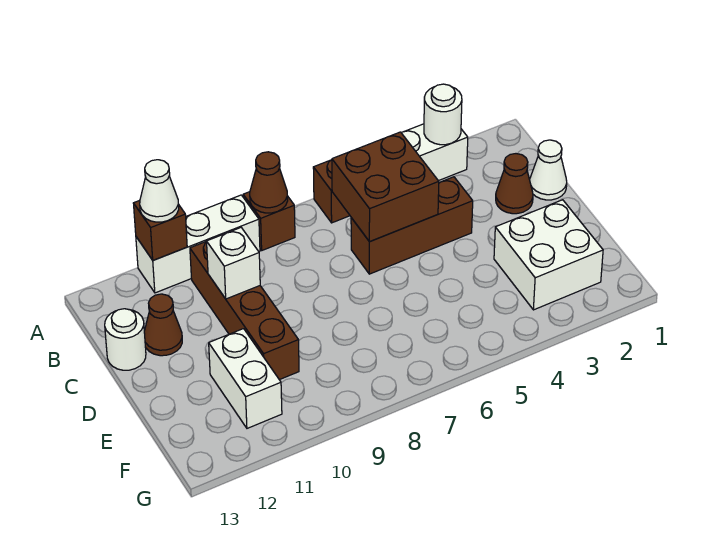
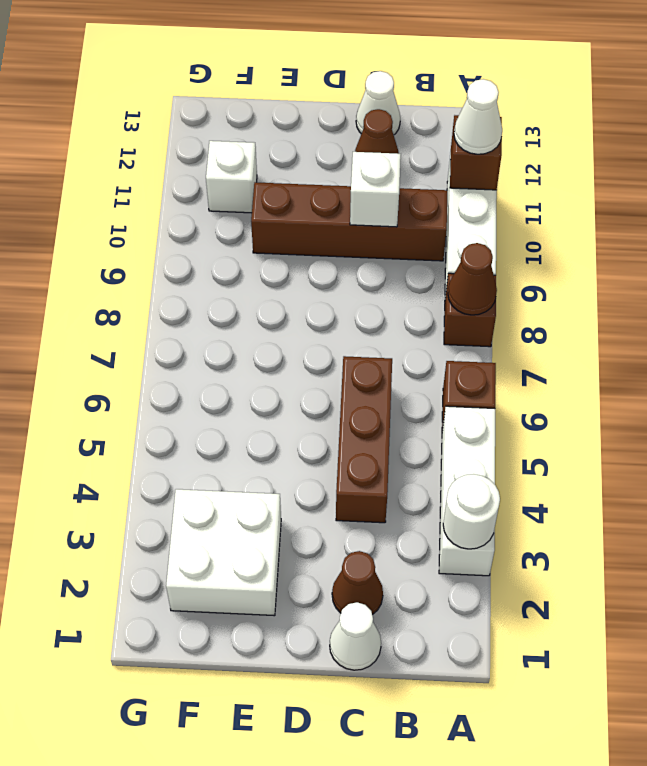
brown brick B5:C6 level 2 -> none
white round brick C13 level 1 -> white cone C13 level 1
white brick E11:F11 level 1 -> white brick F11 level 1

